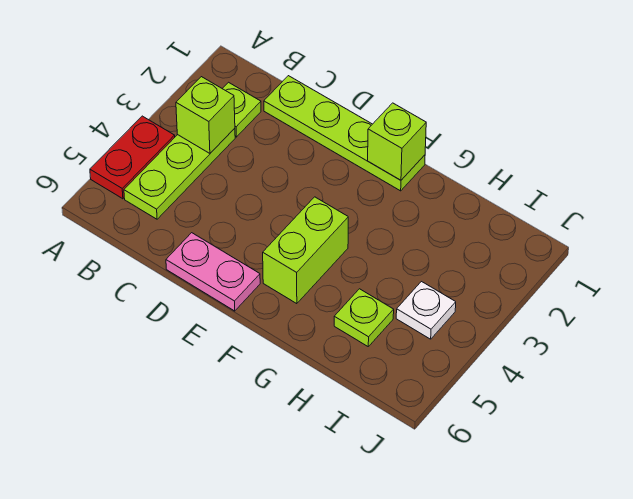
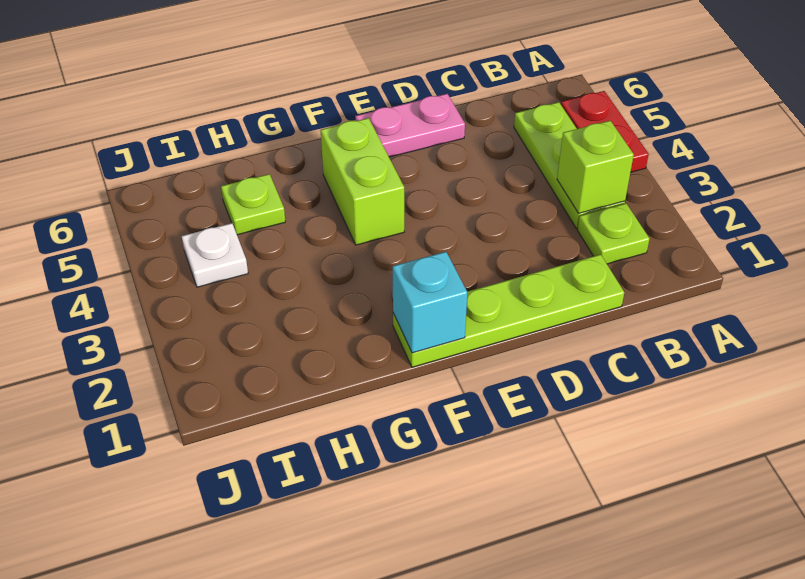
lime brick F1 level 2 -> cyan brick F1 level 2

